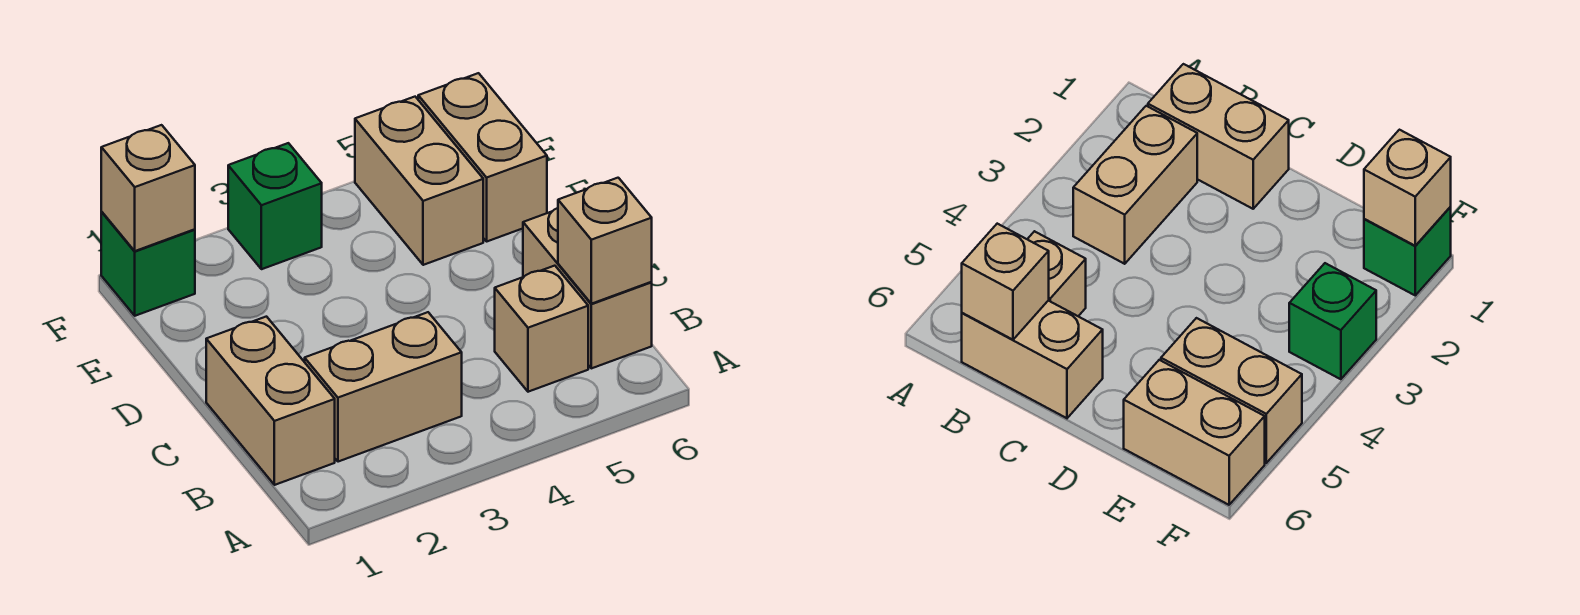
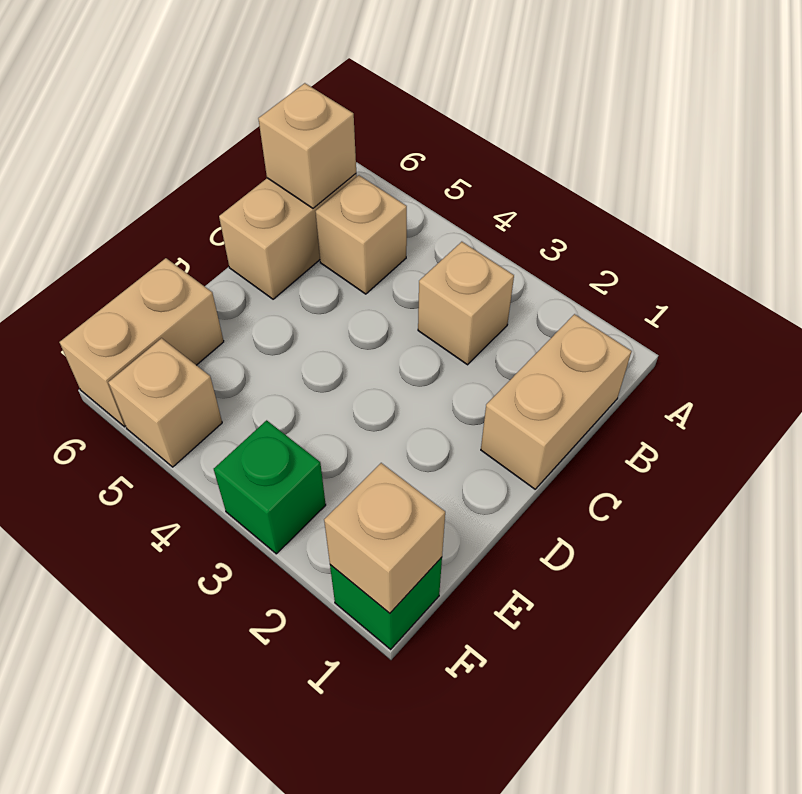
tan brick B2:B3 level 1 -> tan brick B3 level 1
tan brick E5:F5 level 1 -> tan brick F5 level 1

